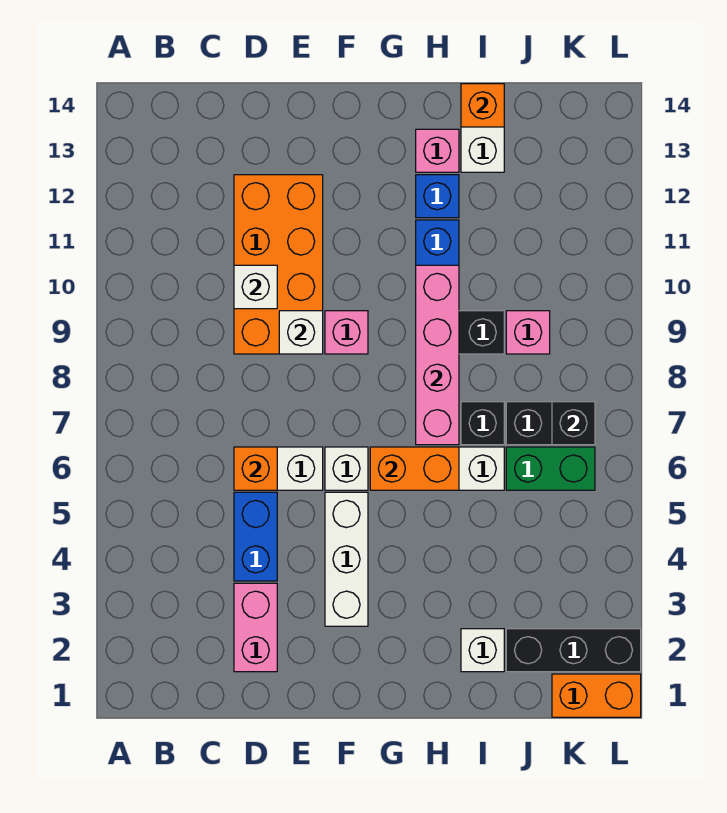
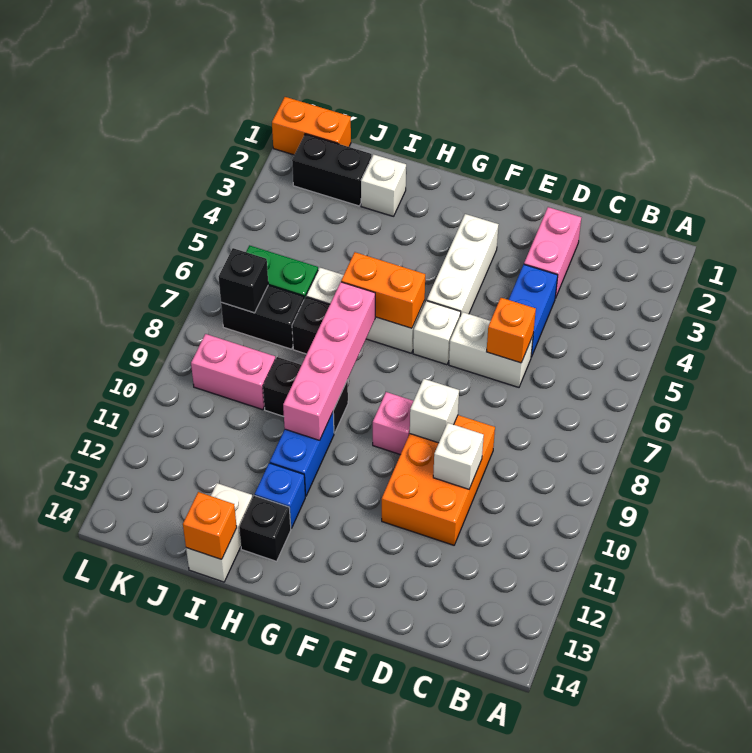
orange brick D9:E12 level 1 -> orange brick D9:E11 level 1
pink brick H13 level 1 -> black brick H13 level 1
black brick J2:L2 level 1 -> black brick J2:K2 level 1
pink brick J9 level 1 -> pink brick J9:K9 level 1

